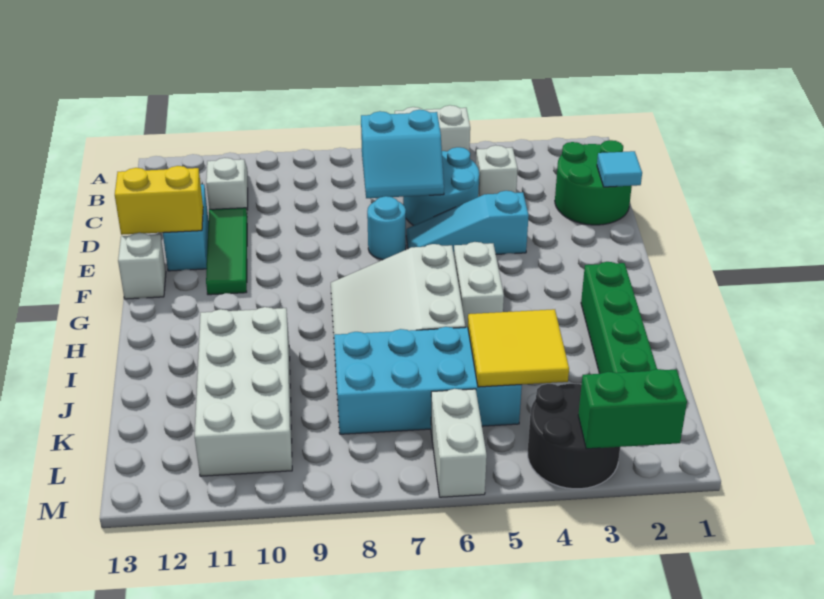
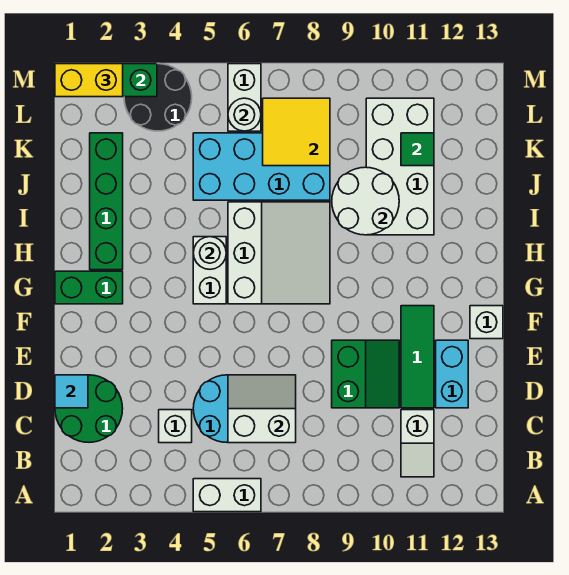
cyan slope C6:D7 level 2 top C -> white slope C6:D7 level 2 top C
none -> green slope D9:E10 level 1 top 9
cyan slope E4:E6 level 1 top 4 -> none
cyan round brick E7 level 1 -> none
yellow brick E12:E13 level 2 -> yellow brick M1:M2 level 3
none -> green brick G1:G2 level 1
none -> white round brick H5 level 2
none -> white round brick I9:J10 level 2
yellow tile J4:K5 level 2 -> yellow tile K7:L8 level 2
none -> green tile K11 level 2
none -> white round brick L6 level 2

